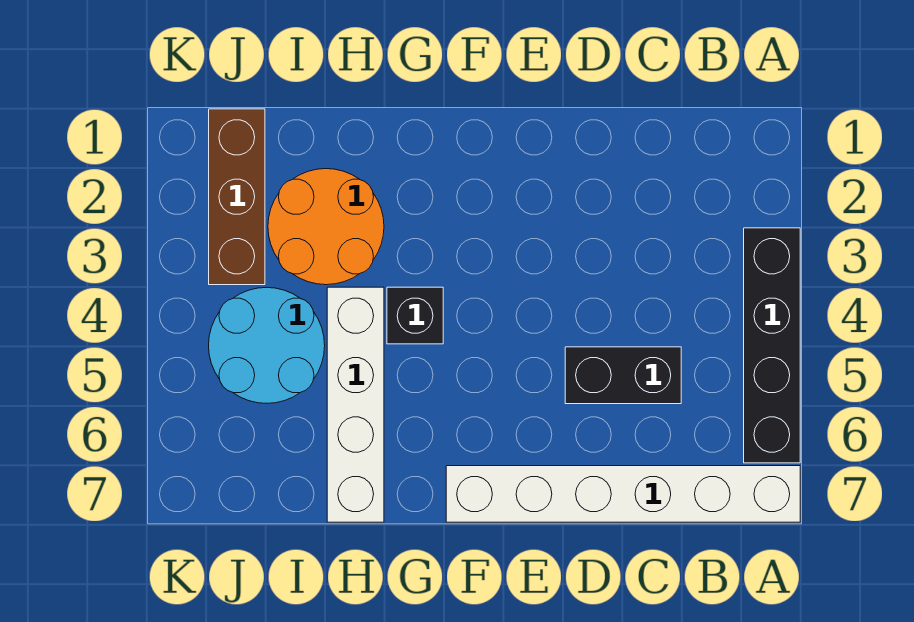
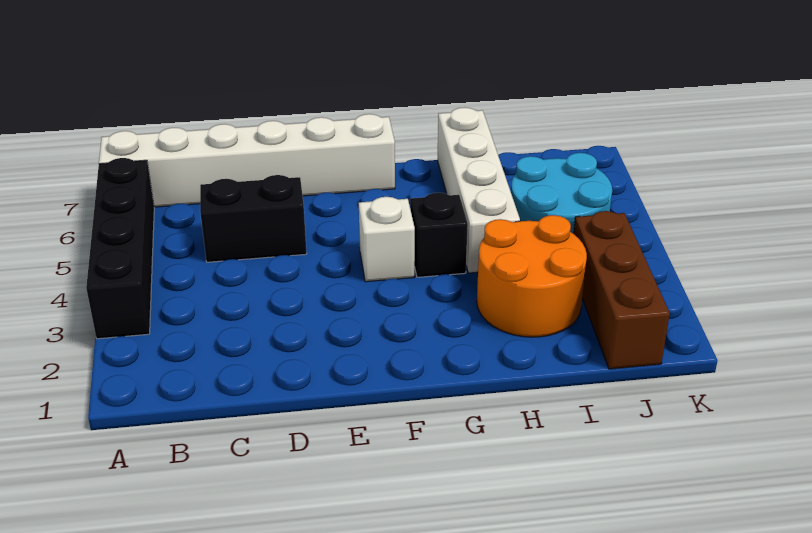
none -> white brick F4 level 1

